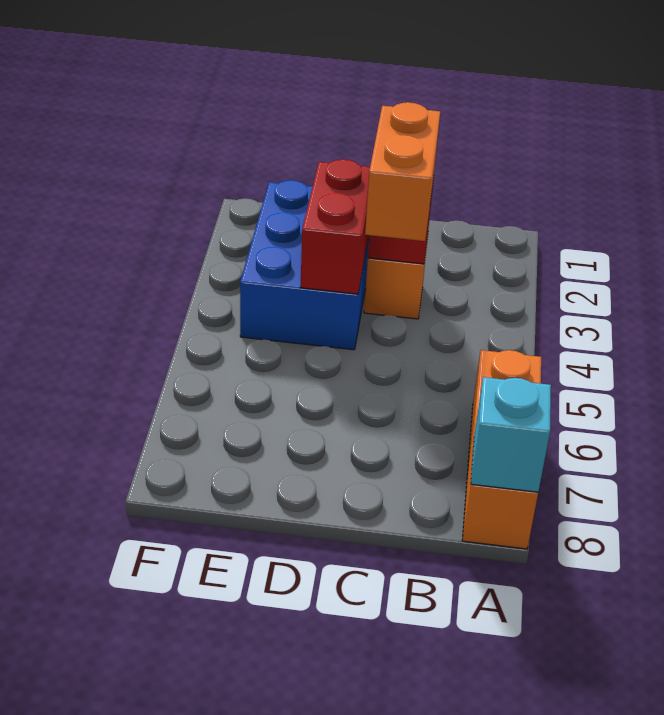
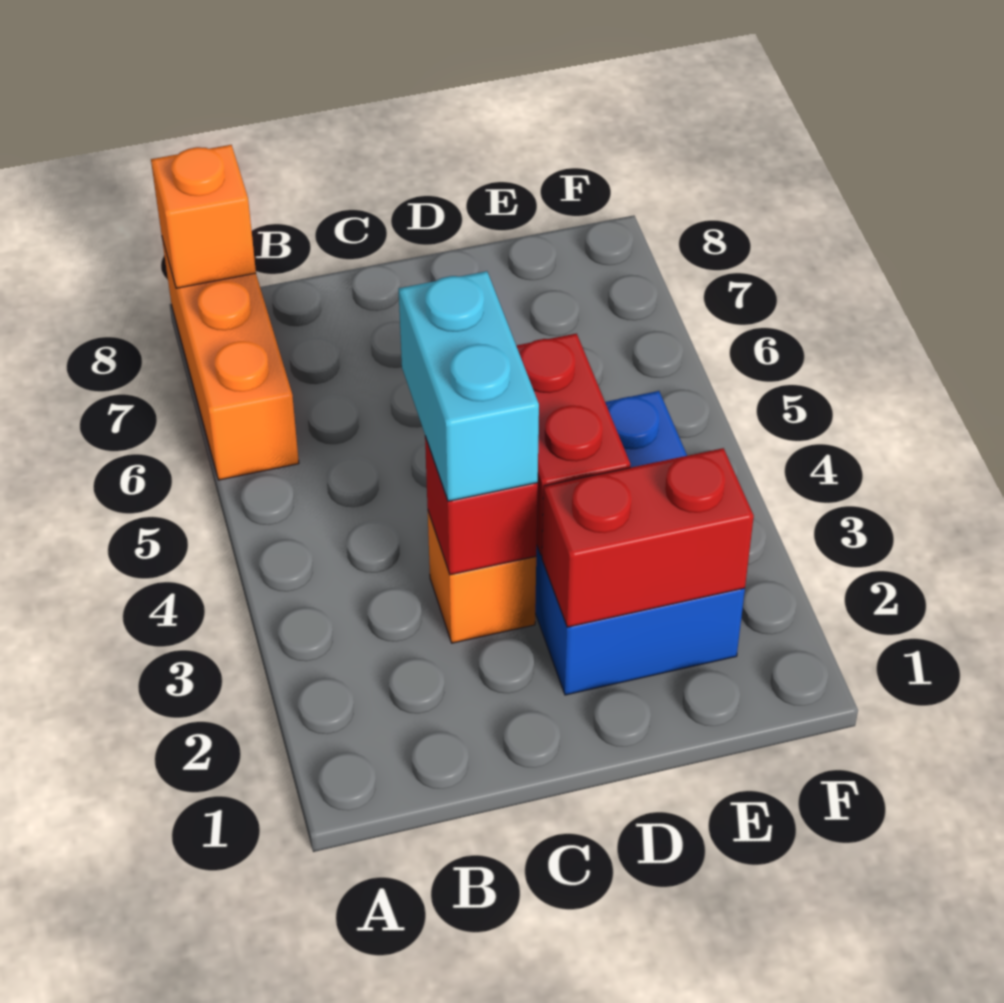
cyan brick A8 level 2 -> orange brick A8 level 2
orange brick C3:C4 level 3 -> cyan brick C3:C4 level 3
none -> red brick D2:E2 level 2

